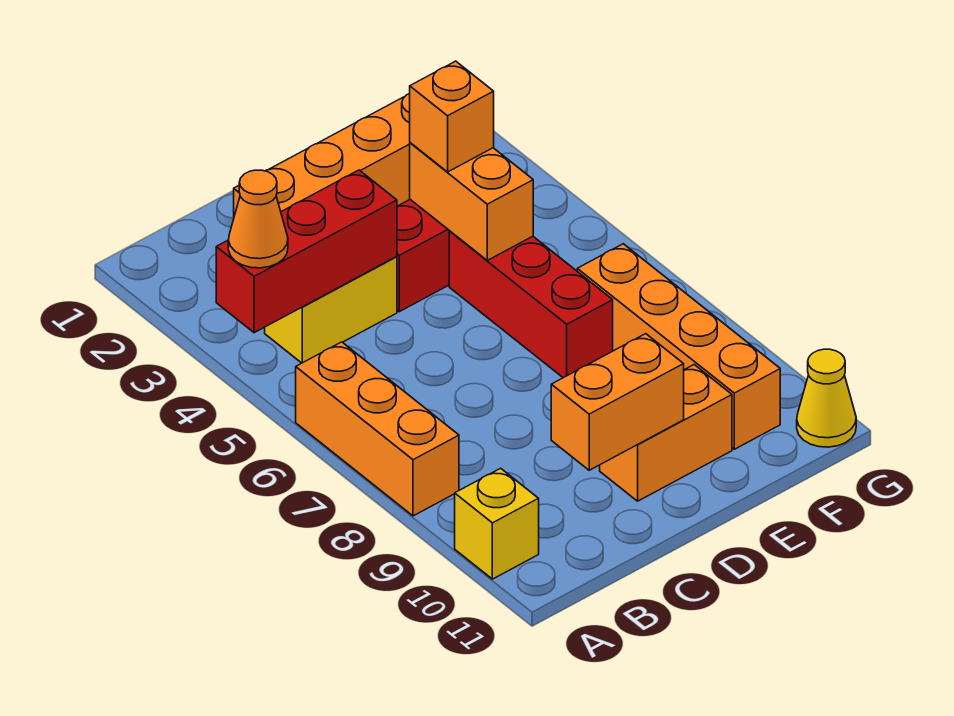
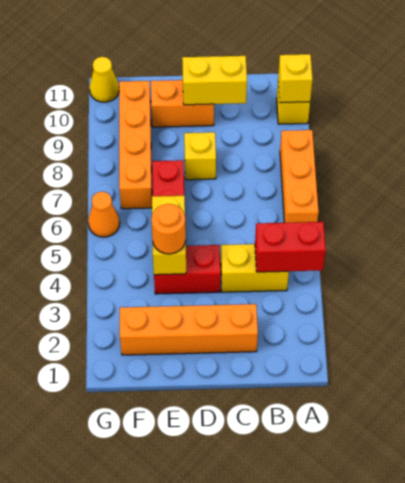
red brick A4:C4 level 2 -> red brick A4:B4 level 2
orange cone A4 level 3 -> orange cone G6 level 1
none -> yellow brick A10 level 2
orange brick C10:D10 level 2 -> yellow brick C10:D10 level 2
none -> yellow brick D8 level 1
orange brick E4:E5 level 2 -> yellow brick E4:E5 level 2
orange brick E4 level 3 -> orange round brick E4 level 3

